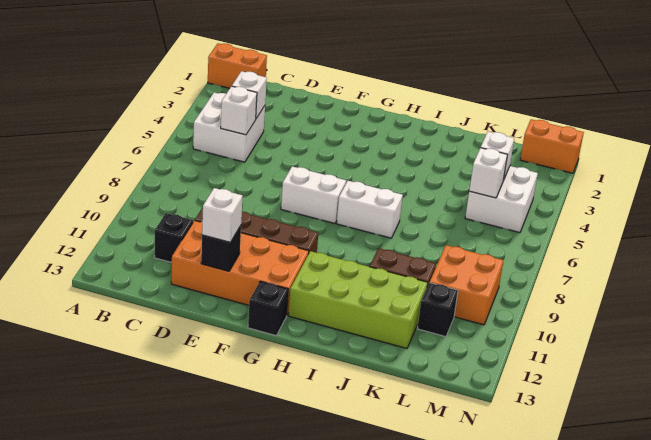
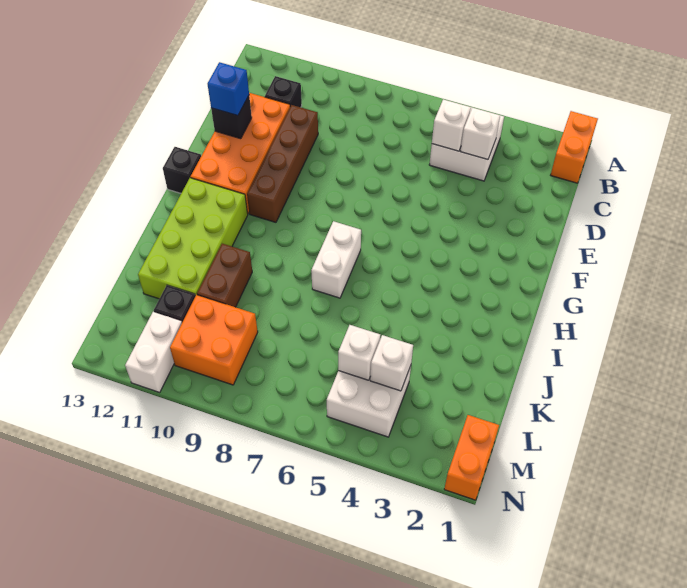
white brick E12 level 3 -> blue brick E12 level 3
white brick F7:G7 level 1 -> white brick M11:N11 level 1

